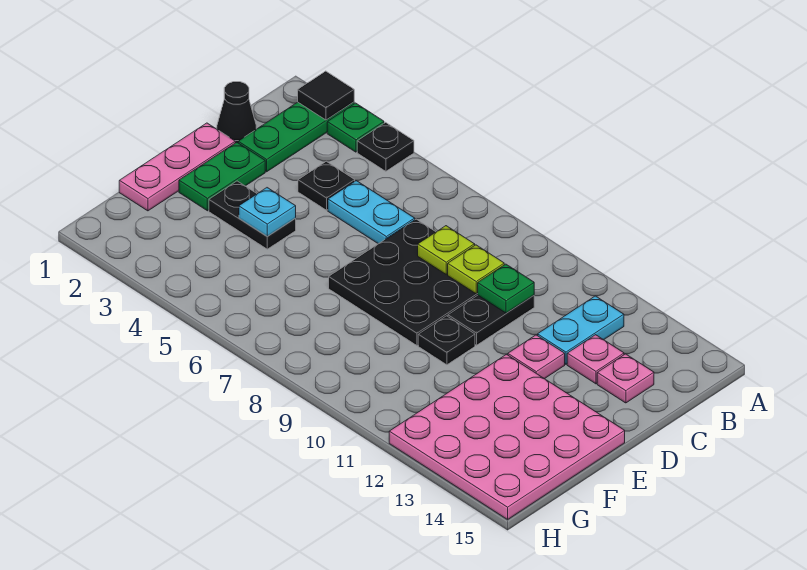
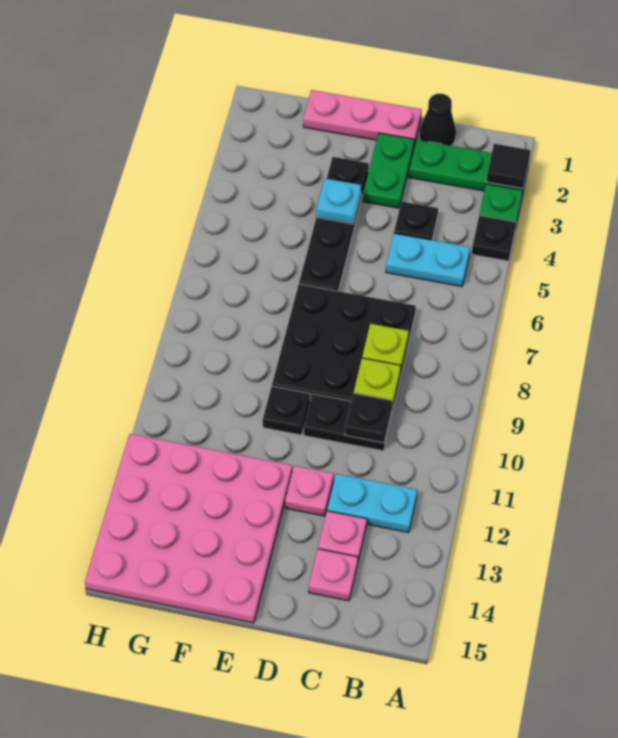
cyan plate C5:C6 level 1 -> cyan plate B5:C5 level 1
green plate C10 level 2 -> black plate C10 level 2
green plate D2:E2 level 1 -> green plate D2:D3 level 1
black plate E3:E4 level 1 -> black plate E3:E6 level 1

